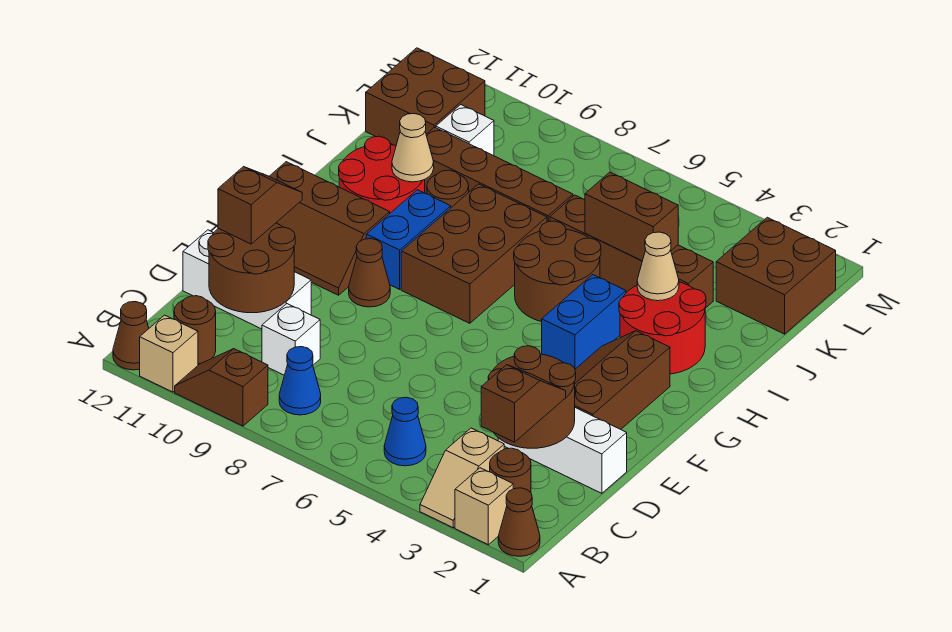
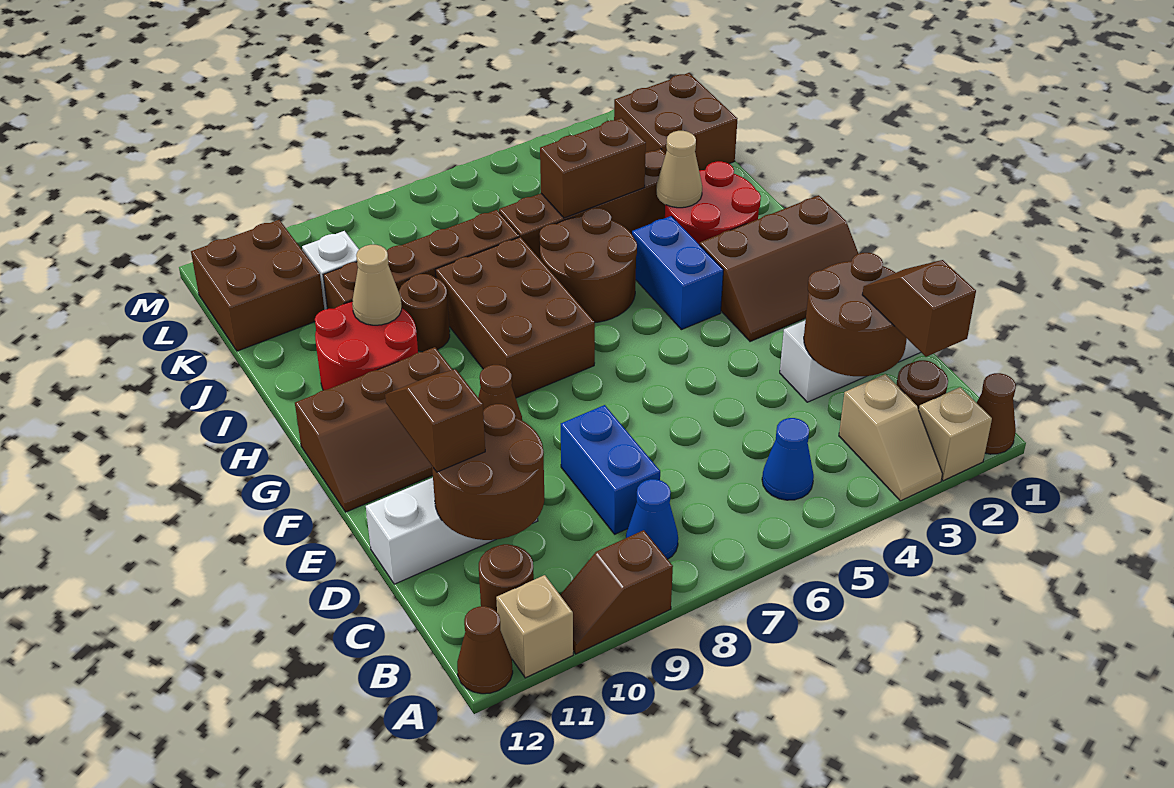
white brick C9 level 1 -> none
brown slope E2:G3 level 1 top 2 -> brown slope F1:G3 level 1 top G
blue brick G9:H9 level 1 -> blue brick C8:D8 level 1

